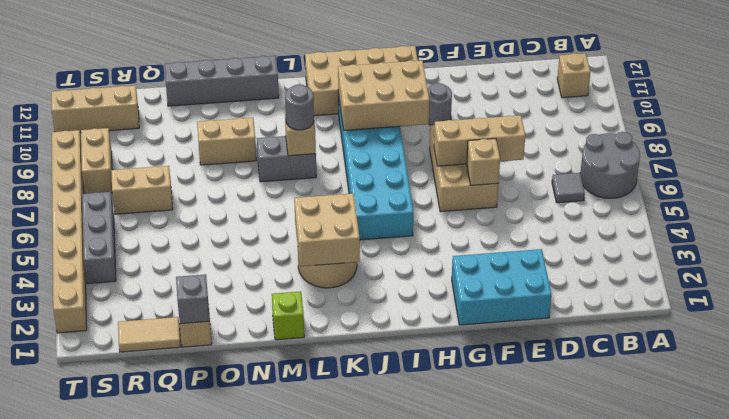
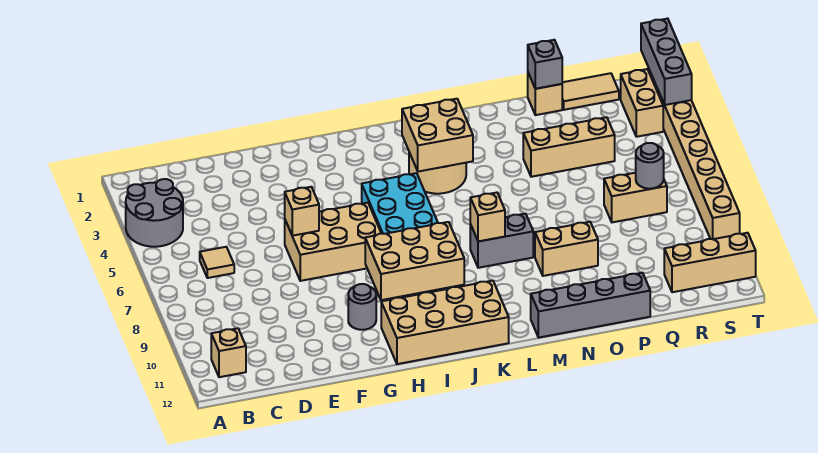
grey round brick A6:B7 level 1 -> grey round brick A3:B4 level 1
grey tile C6 level 1 -> tan tile C6 level 1
cyan brick E1:G2 level 1 -> none
tan brick E7:G7 level 2 -> tan brick O4:Q4 level 1
tan brick F6:G8 level 1 -> tan brick F6:H7 level 1
grey round brick L8 level 3 -> grey round brick R7 level 2
lime brick M1 level 1 -> none
grey brick S4:S6 level 1 -> grey brick T1:T3 level 2
tan brick S8:S9 level 1 -> tan brick S2:S3 level 1

